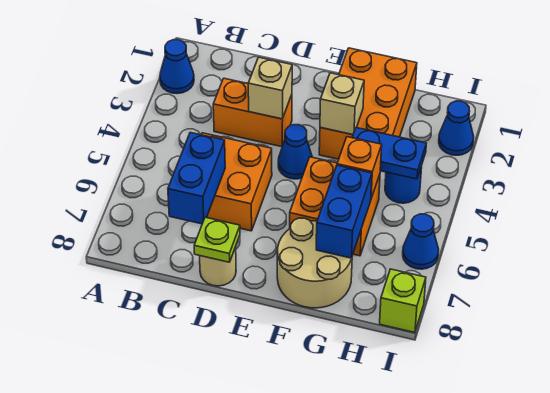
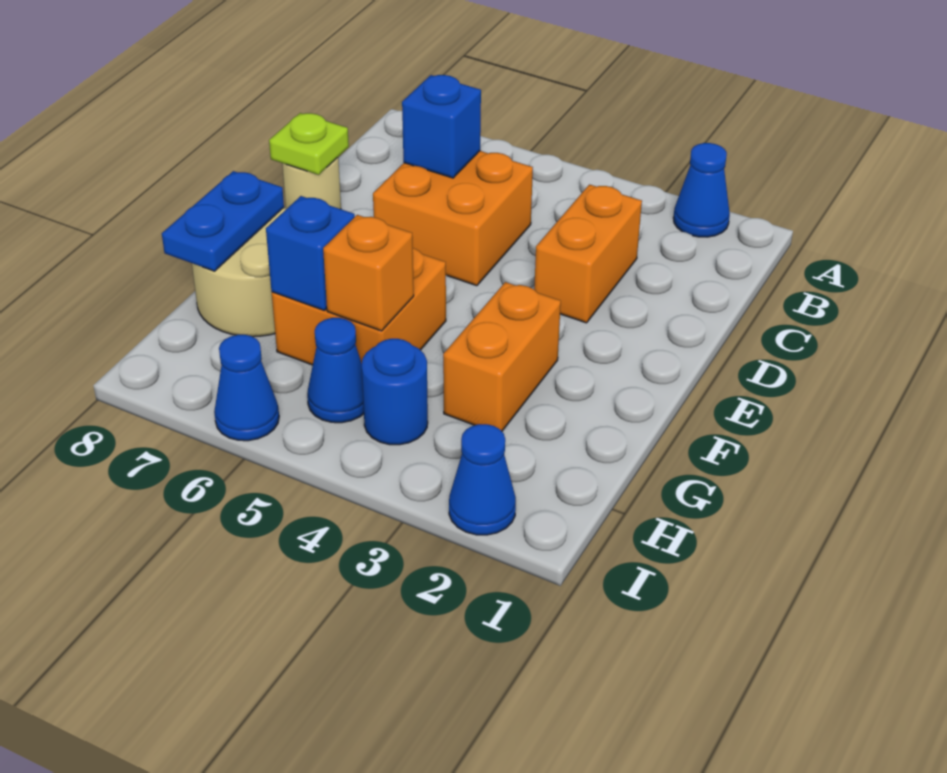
blue brick C6:C7 level 2 -> blue brick C6 level 2
tan brick D3 level 2 -> none
blue cone E4 level 1 -> blue cone H5 level 1
orange brick F1:G3 level 1 -> orange brick F3:G3 level 1
tan brick F3 level 2 -> none
blue plate G4:H4 level 2 -> blue plate F8:G8 level 2
blue brick G6:G7 level 2 -> blue brick G6 level 2
lime brick I8 level 1 -> none

